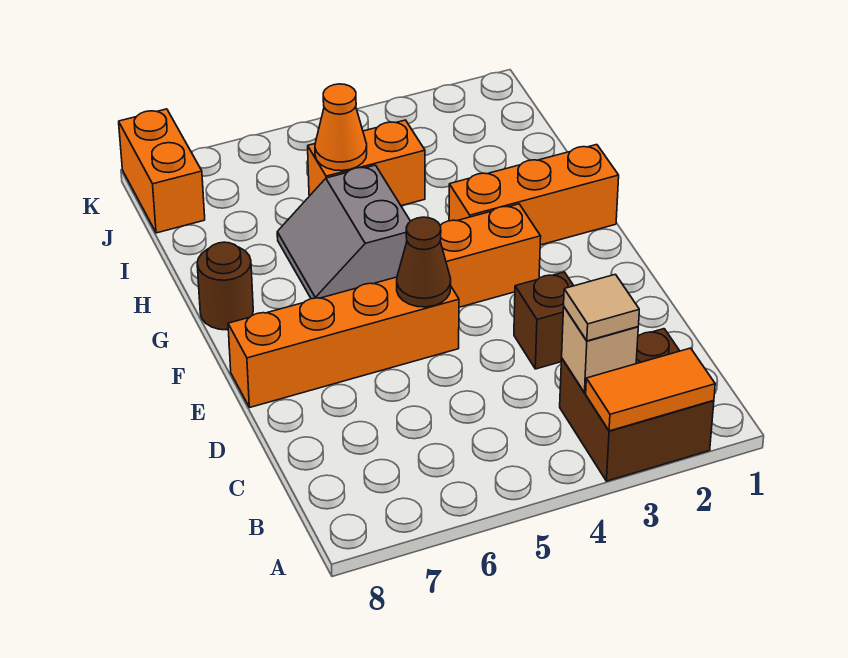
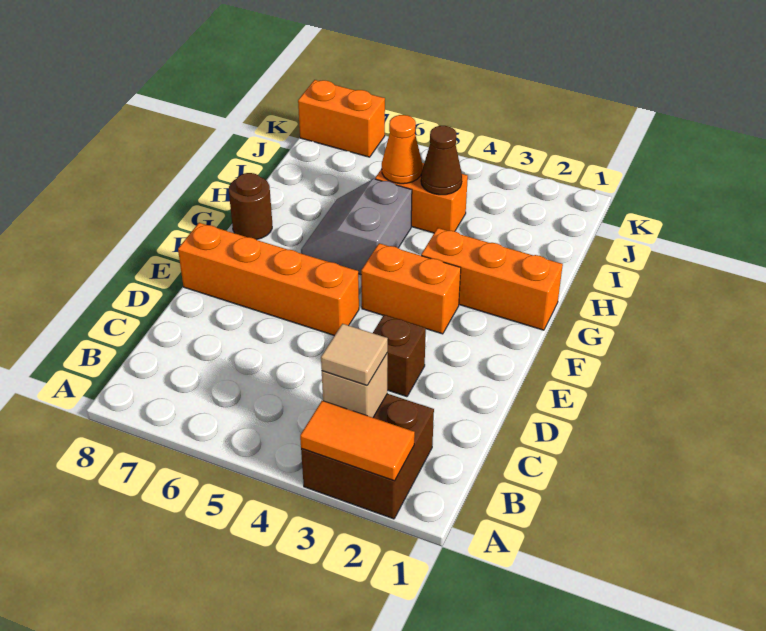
brown cone E5 level 2 -> brown cone I4 level 2
orange brick J8:K8 level 1 -> orange brick K7:K8 level 1

